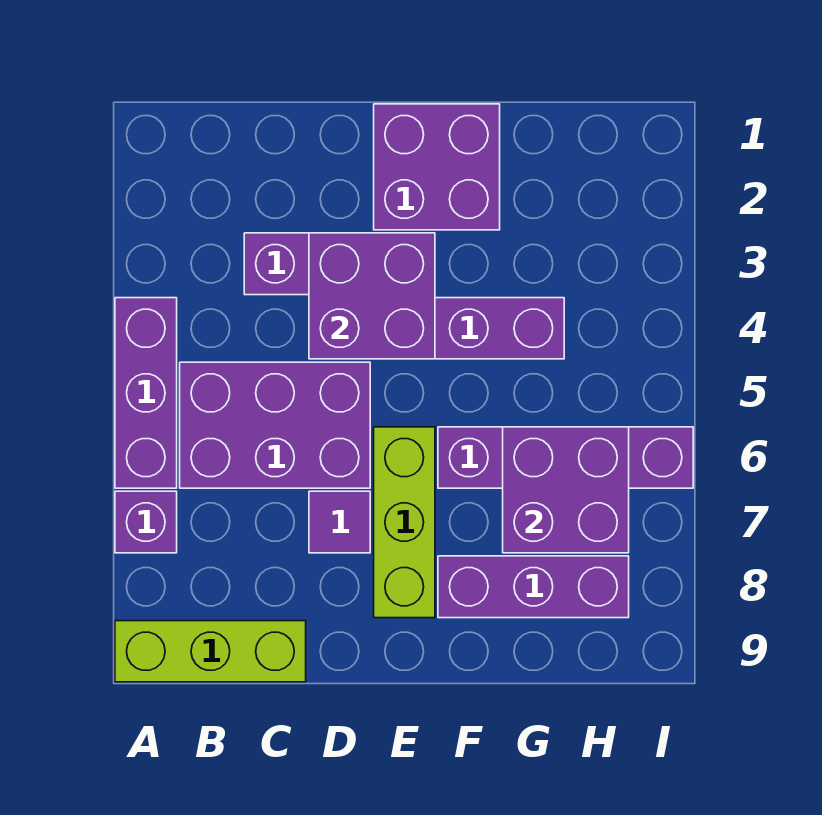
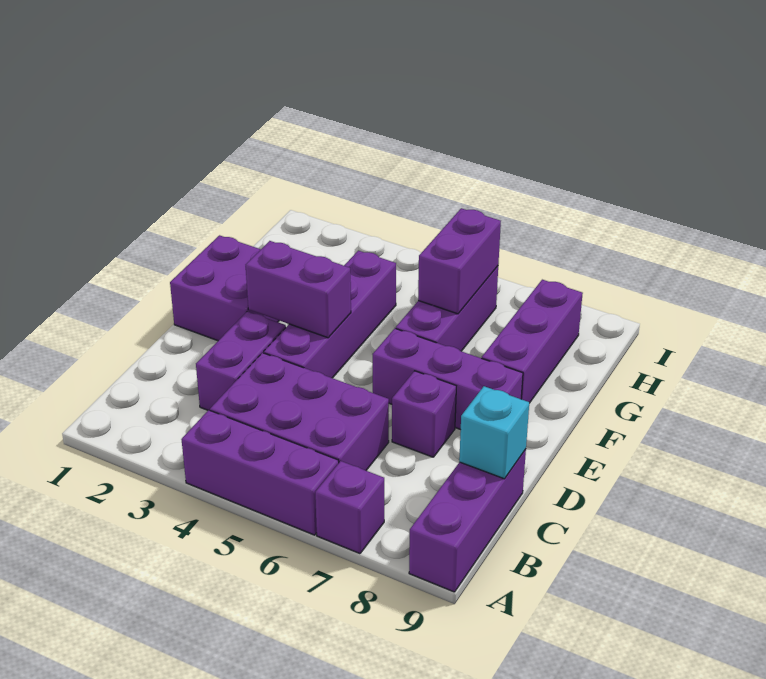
lime brick A9:C9 level 1 -> purple brick A9:C9 level 1
purple brick B5:D6 level 1 -> purple brick B4:C6 level 1
none -> cyan brick C9 level 2
purple brick D3:E4 level 2 -> purple brick E3:E4 level 2
purple tile D7 level 1 -> purple brick D7 level 1
lime brick E6:E8 level 1 -> purple brick E6:E8 level 1
purple brick F6:I6 level 1 -> purple brick F6:H6 level 1
purple brick G6:H7 level 2 -> purple brick G6:H6 level 2

